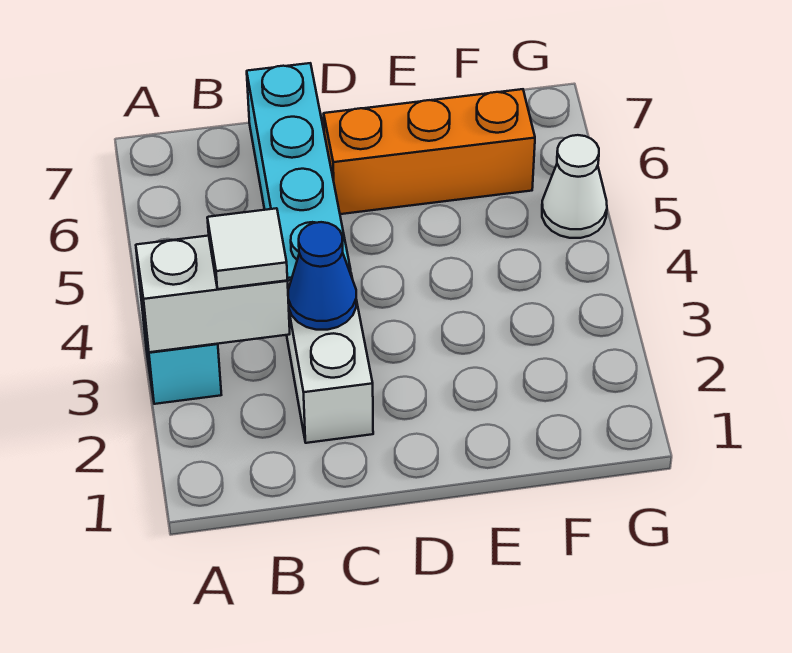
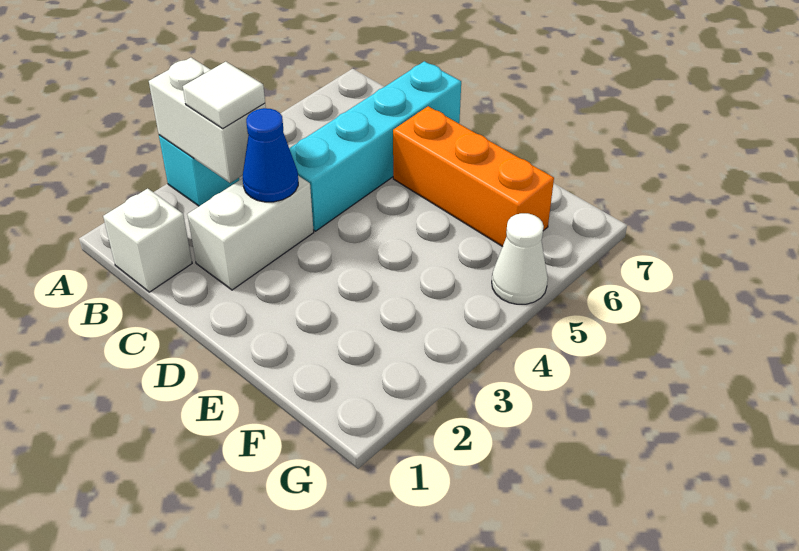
none -> white brick B1 level 1

